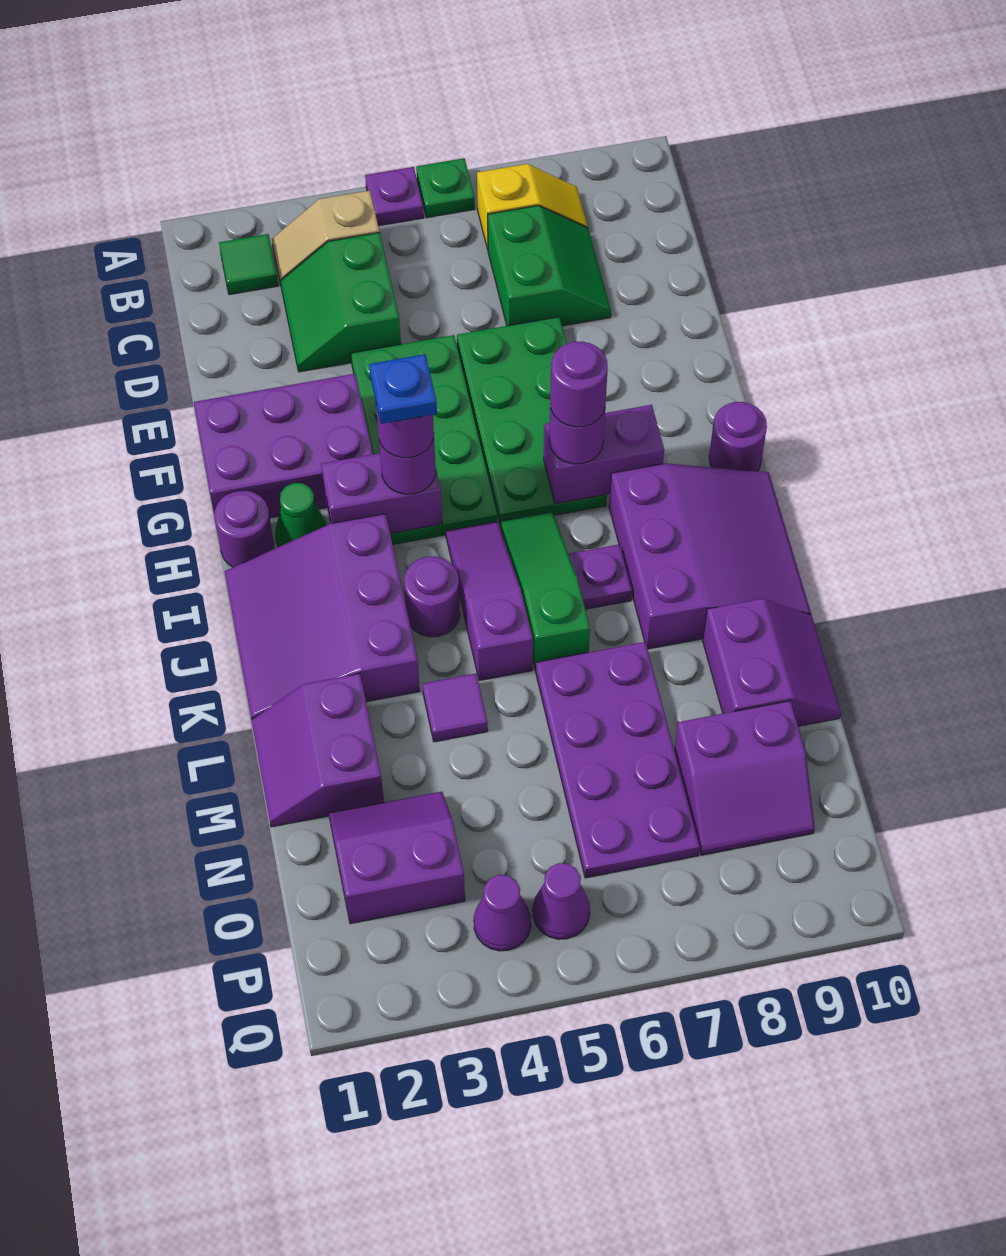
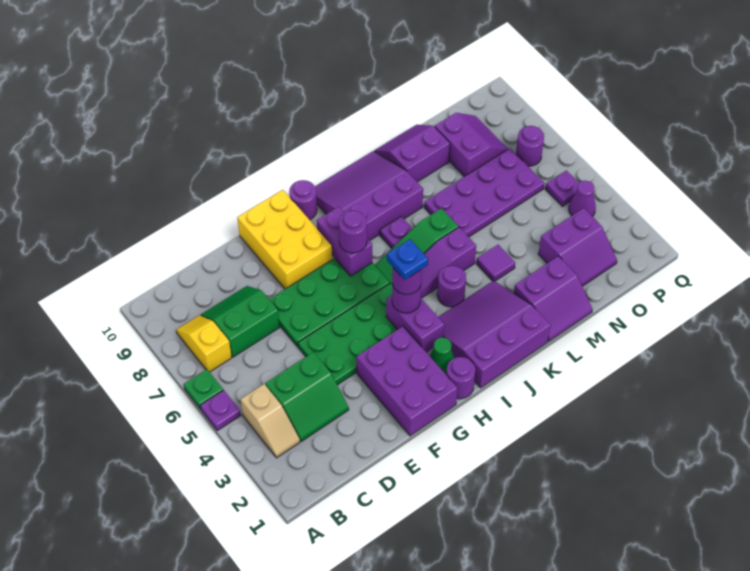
green tile B2 level 1 -> none
none -> yellow brick F8:G10 level 1
purple round brick H7 level 4 -> purple round brick P7 level 1
purple slope I1:K3 level 1 top 3 -> purple slope I1:K3 level 1 top 1
purple slope N2:O3 level 1 top O -> purple slope N2:O3 level 1 top 3
purple cone P5 level 1 -> purple plate P5 level 1

